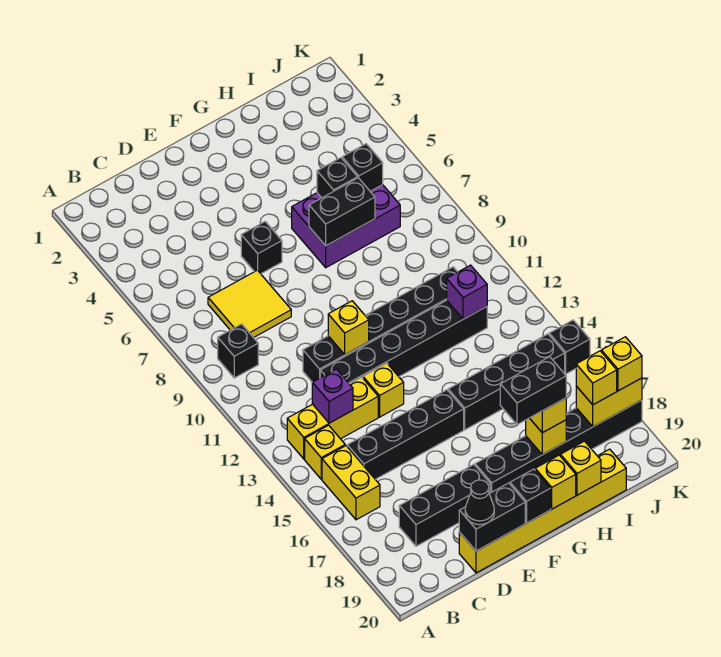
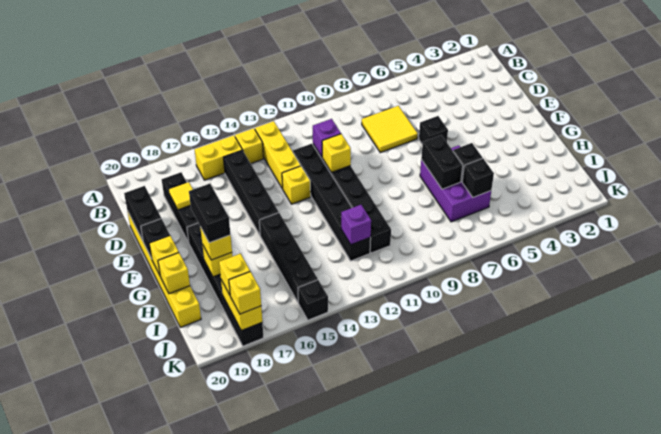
black brick B9 level 1 -> none
purple brick C13 level 2 -> purple brick D11 level 2
none -> yellow tile D18 level 2
black cone D20 level 3 -> none

